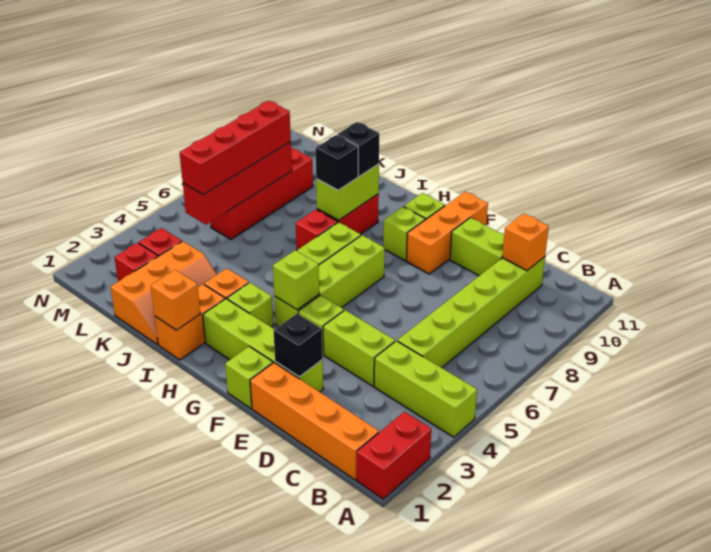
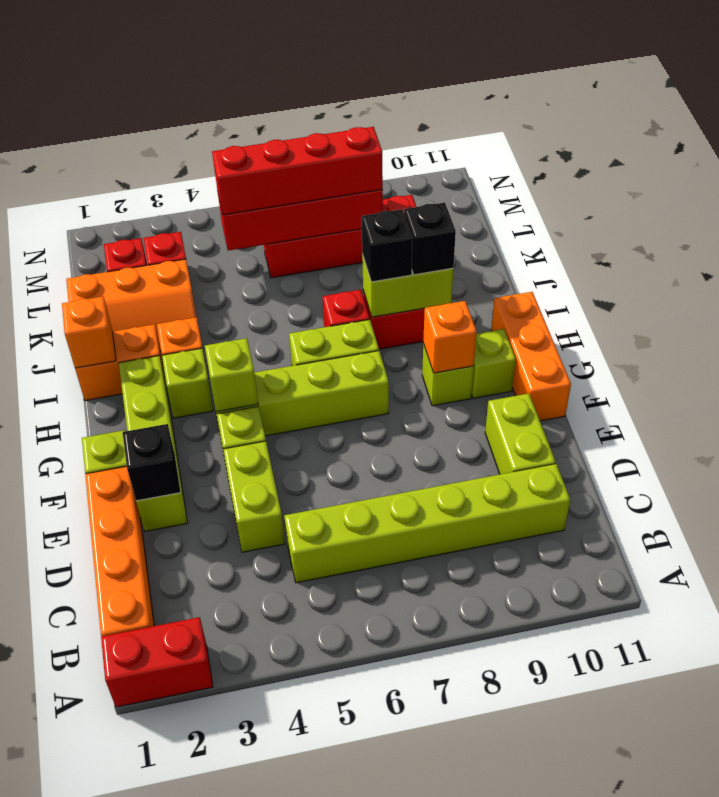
lime brick A4:C4 level 1 -> none
orange brick C10 level 2 -> orange brick G9 level 2
orange brick F9:F11 level 1 -> orange brick F11:H11 level 1

